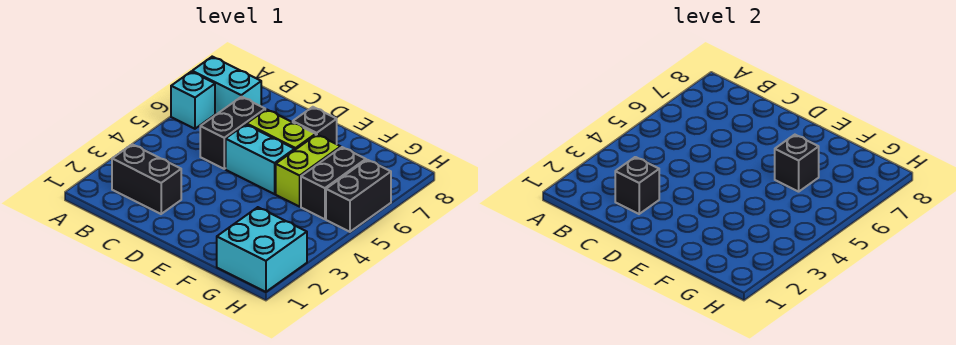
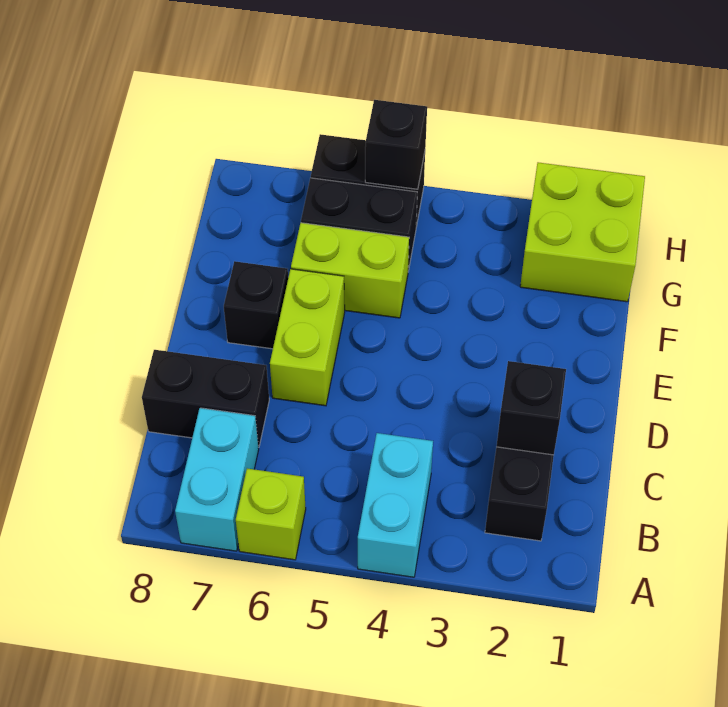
cyan brick A6 level 1 -> lime brick A6 level 1
black brick C5:C6 level 1 -> black brick C7:C8 level 1
cyan brick D5:E5 level 1 -> cyan brick A4:B4 level 1
black brick F6 level 2 -> black brick H5 level 2
cyan brick G1:H2 level 1 -> lime brick G1:H2 level 1

